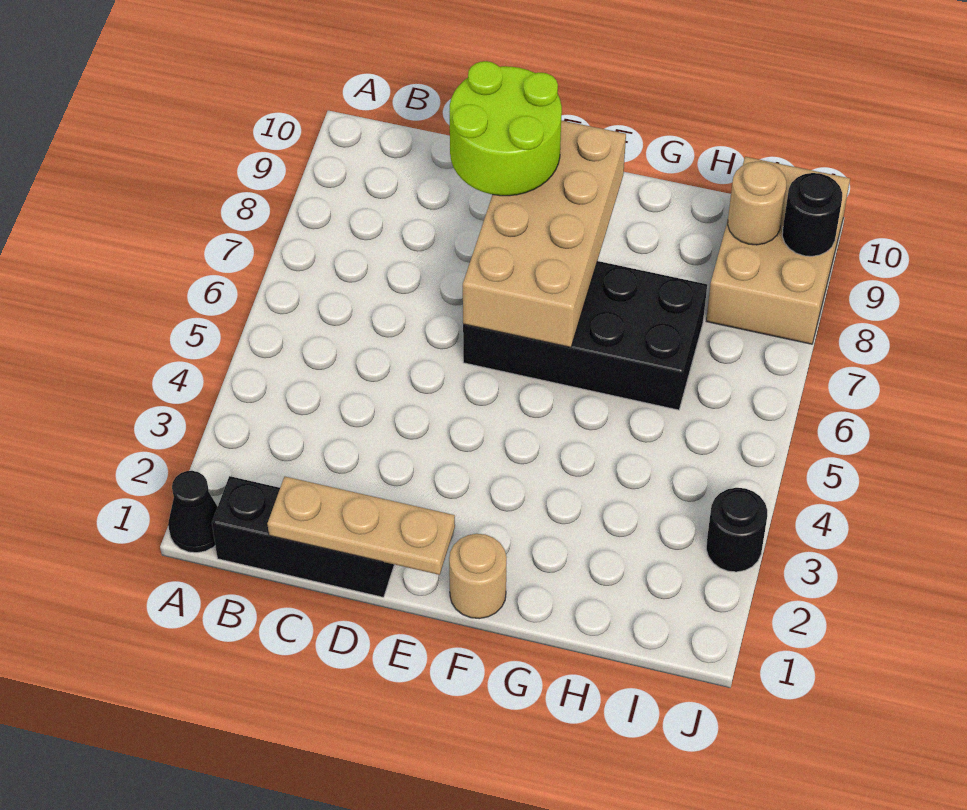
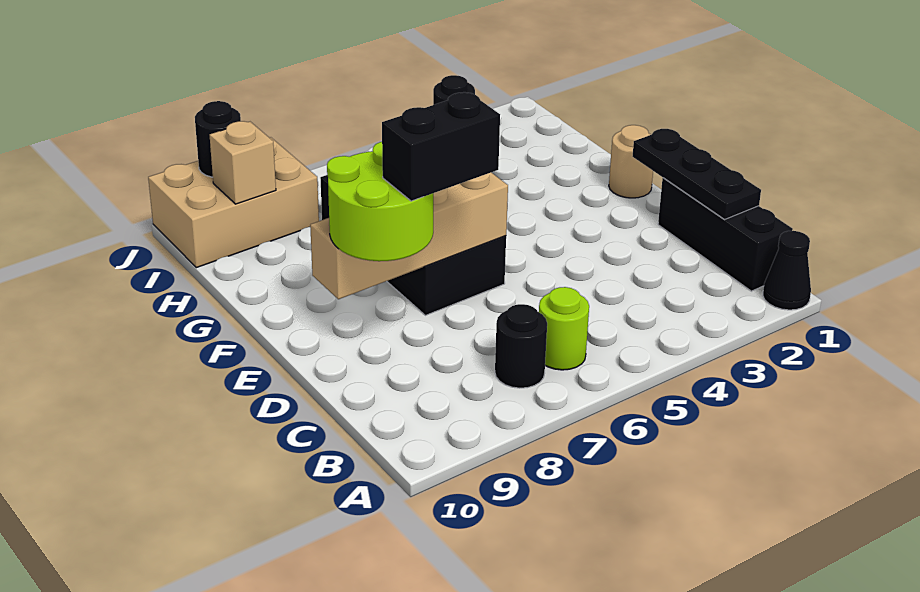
none -> lime round brick B6 level 1
none -> black round brick B7 level 1
tan plate C1:E1 level 2 -> black plate C1:E1 level 2
none -> black brick D7:D8 level 4
tan brick E6:F9 level 2 -> tan brick E6:E9 level 2
tan round brick I9 level 2 -> tan brick I9 level 2

